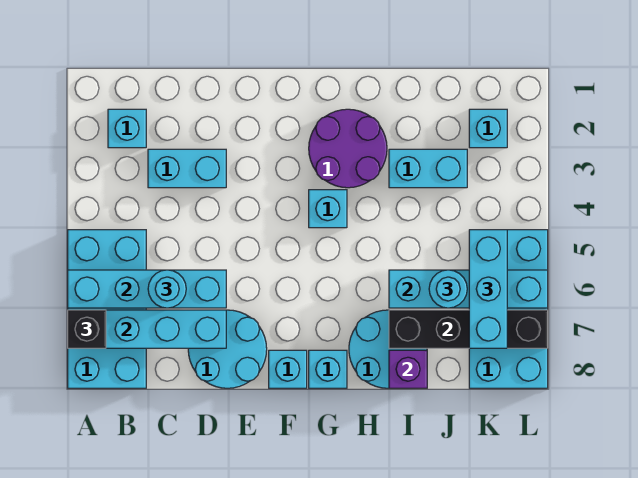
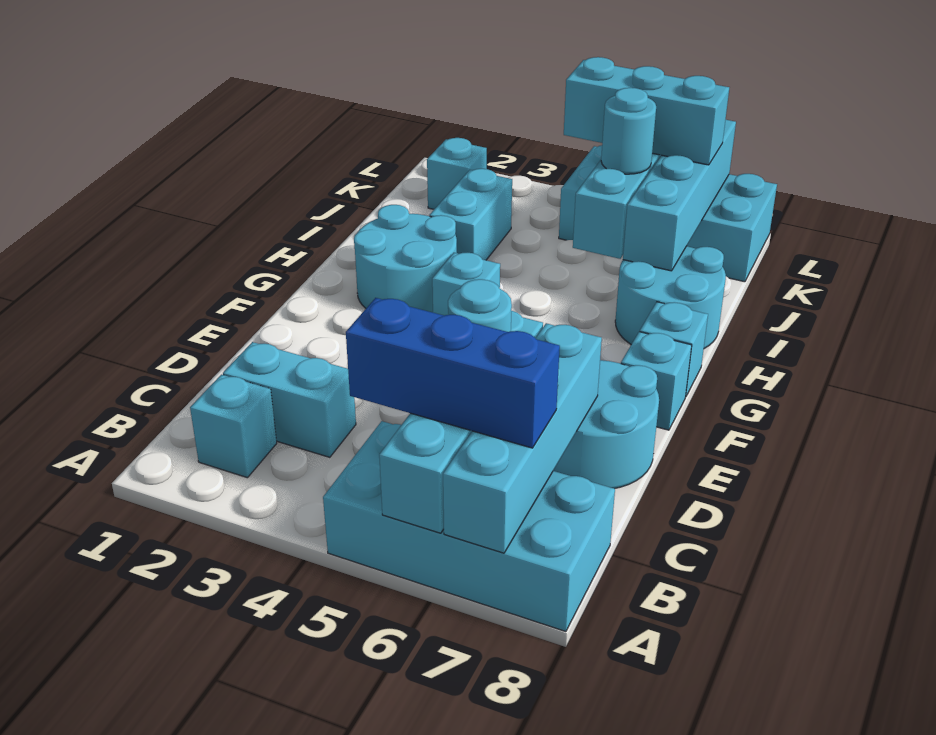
black brick A7 level 3 -> none
none -> blue brick B5:B7 level 3
cyan brick C3:D3 level 1 -> cyan brick C2:C3 level 1
purple round brick G2:H3 level 1 -> cyan round brick G2:H3 level 1
black brick I7:L7 level 2 -> cyan brick I7:L7 level 2
purple brick I8 level 2 -> none

